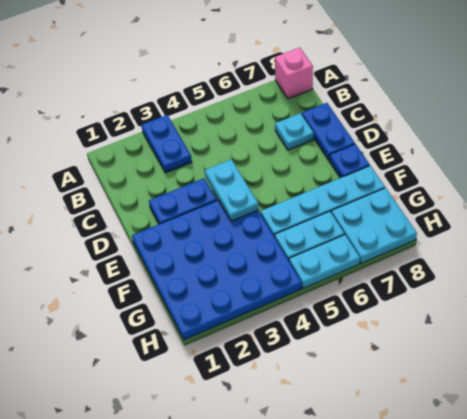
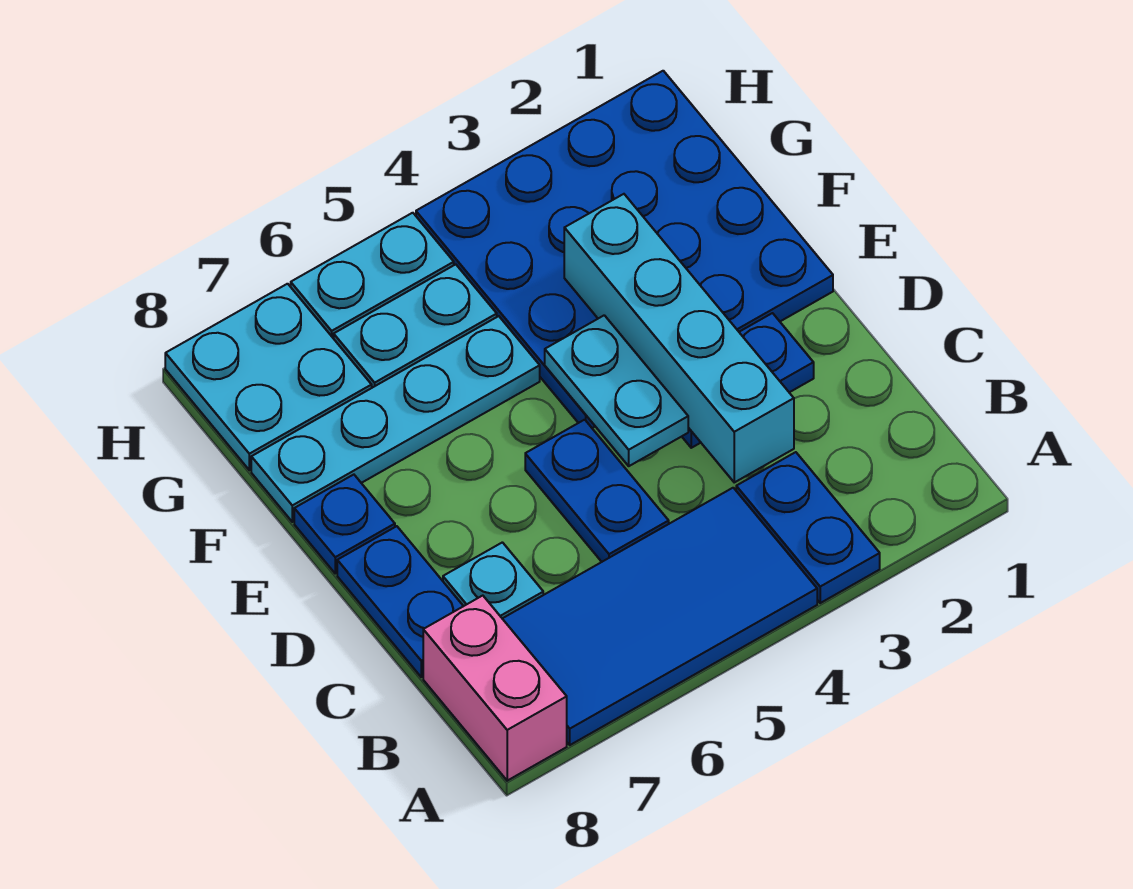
none -> blue tile A4:B7 level 1
pink brick A8 level 1 -> pink brick A8:B8 level 1
none -> cyan brick C3:F3 level 2
none -> blue plate C5:D5 level 1

